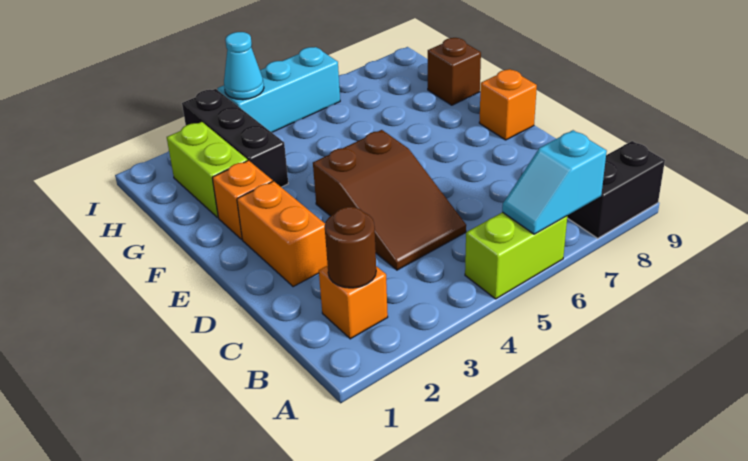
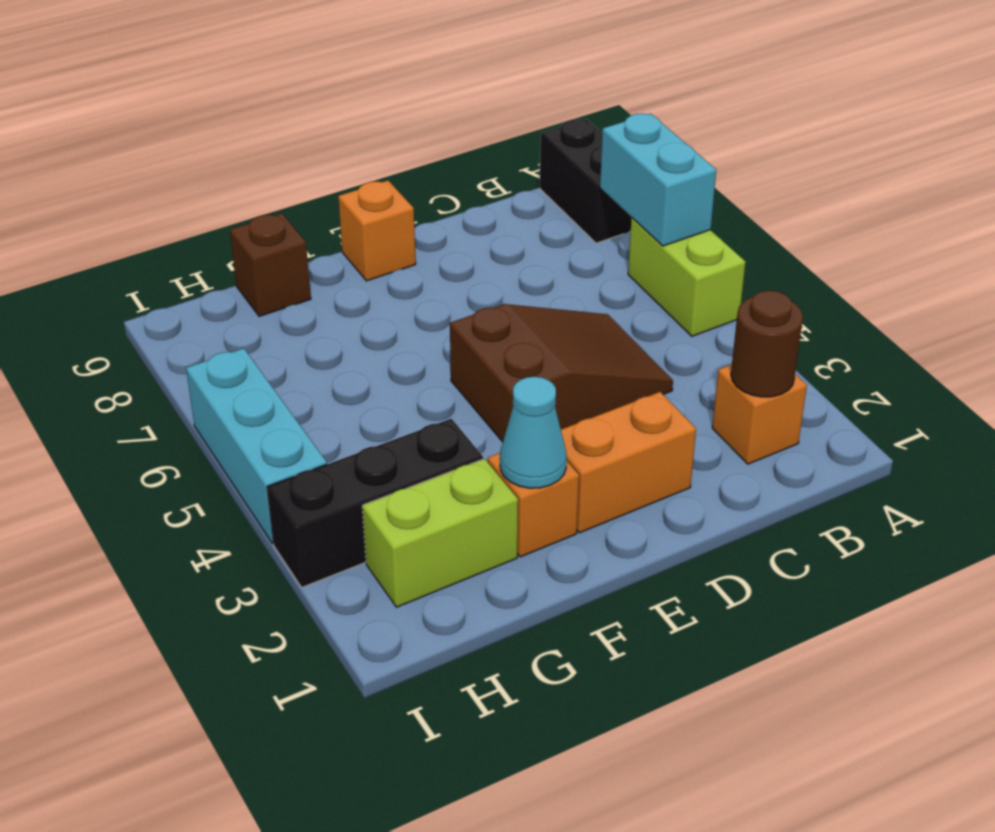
cyan slope A6:A7 level 2 top 7 -> cyan brick A6:A7 level 2
cyan cone I4 level 2 -> cyan cone F2 level 2

